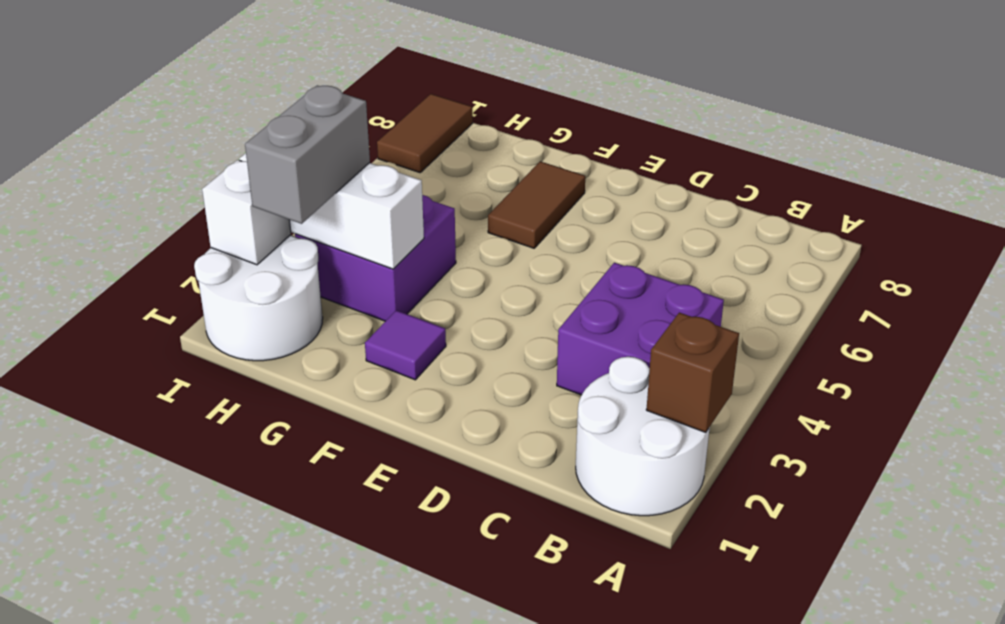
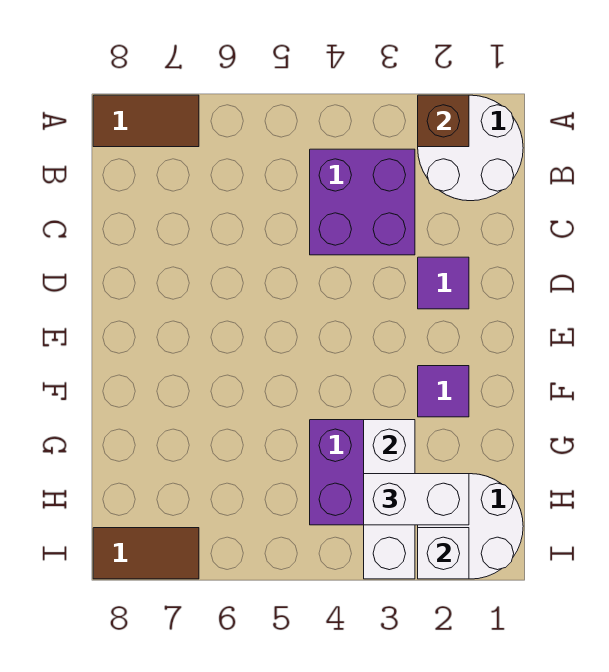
none -> purple tile D2 level 1
brown tile F6:F7 level 1 -> brown tile A7:A8 level 1
grey brick H2:H3 level 3 -> white brick H2:H3 level 3

